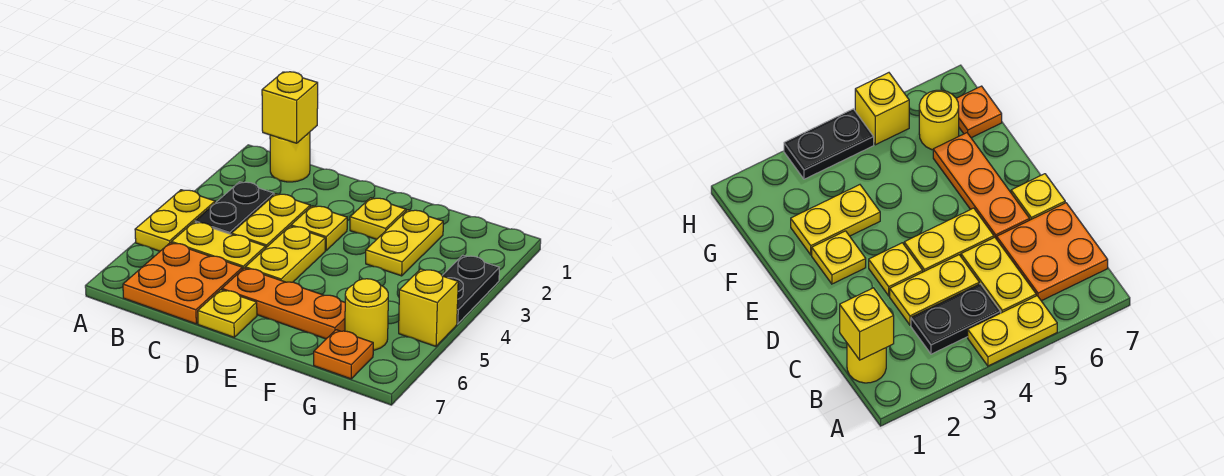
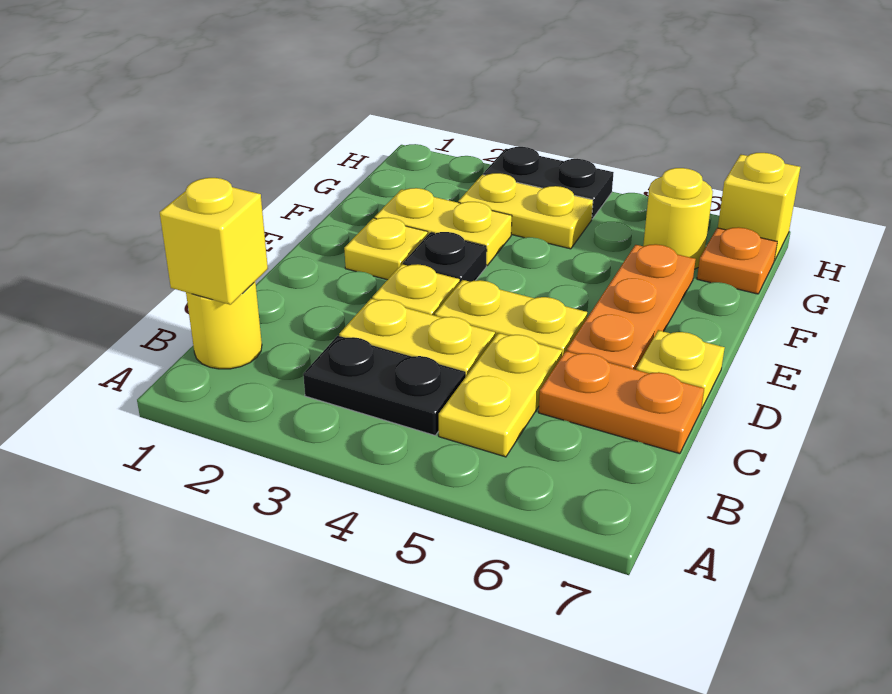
yellow plate A4:A5 level 1 -> yellow plate G3:G4 level 1
orange plate B6:C7 level 1 -> orange plate C6:C7 level 1
none -> black plate E3 level 1
yellow brick H5 level 1 -> yellow brick H7 level 1

